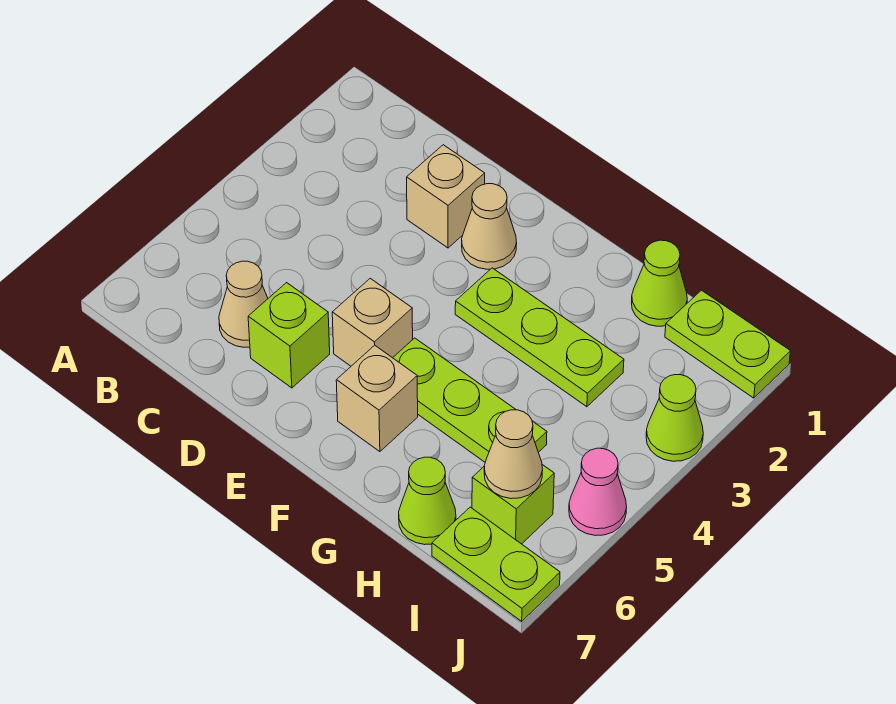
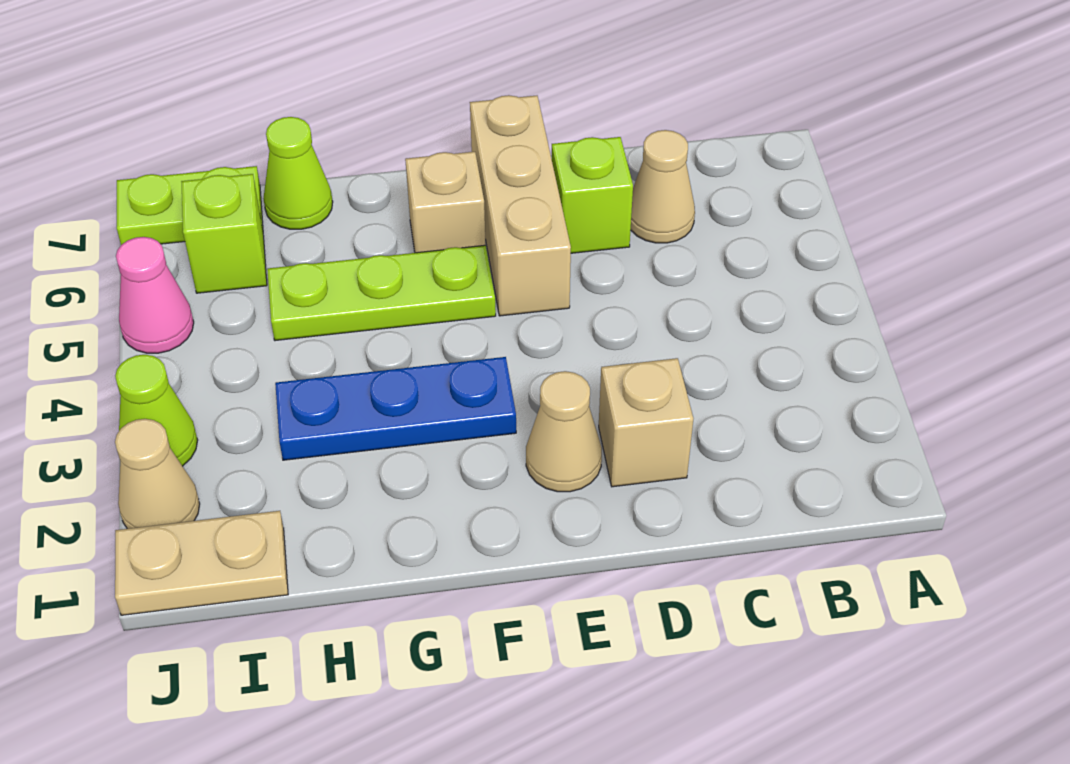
tan brick E5 level 1 -> tan brick E5:E7 level 1
lime plate F3:H3 level 1 -> blue plate F3:H3 level 1
lime cone H1 level 1 -> none
lime plate I1:J1 level 1 -> tan plate I1:J1 level 1
tan cone I6 level 2 -> tan cone J2 level 1

